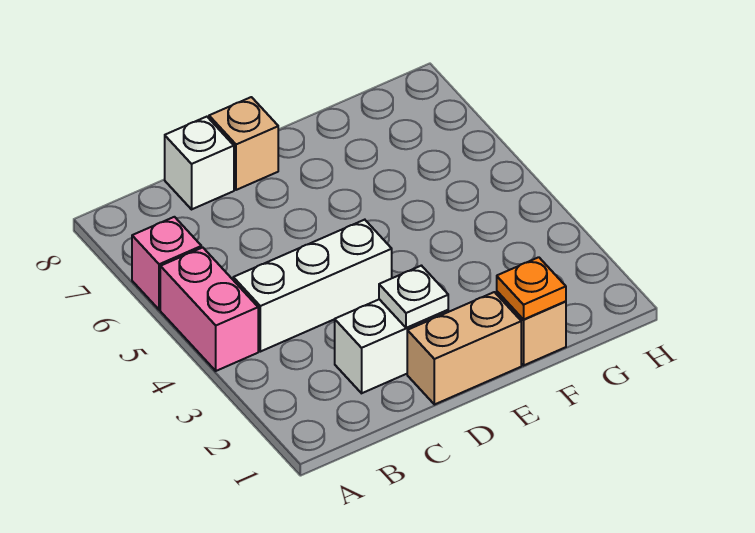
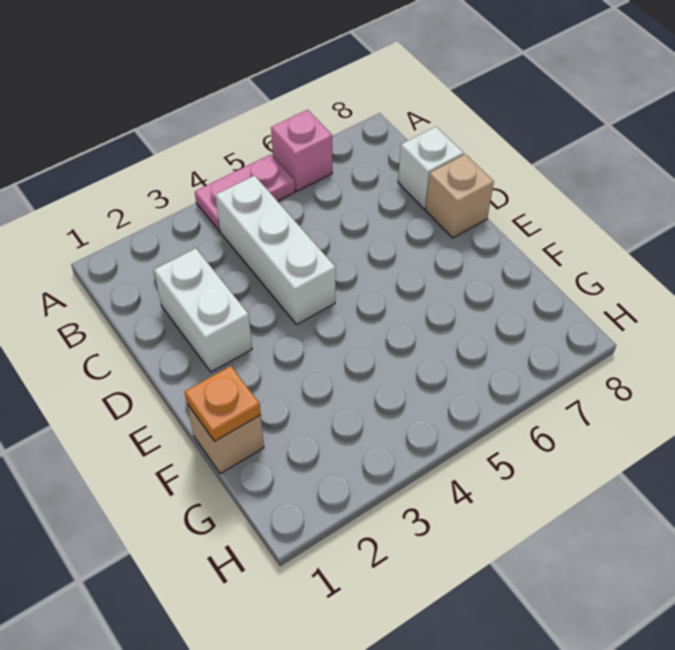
pink brick A4:A5 level 1 -> pink plate A4:A5 level 1
tan brick D1:E1 level 1 -> none
white plate D2 level 2 -> none

